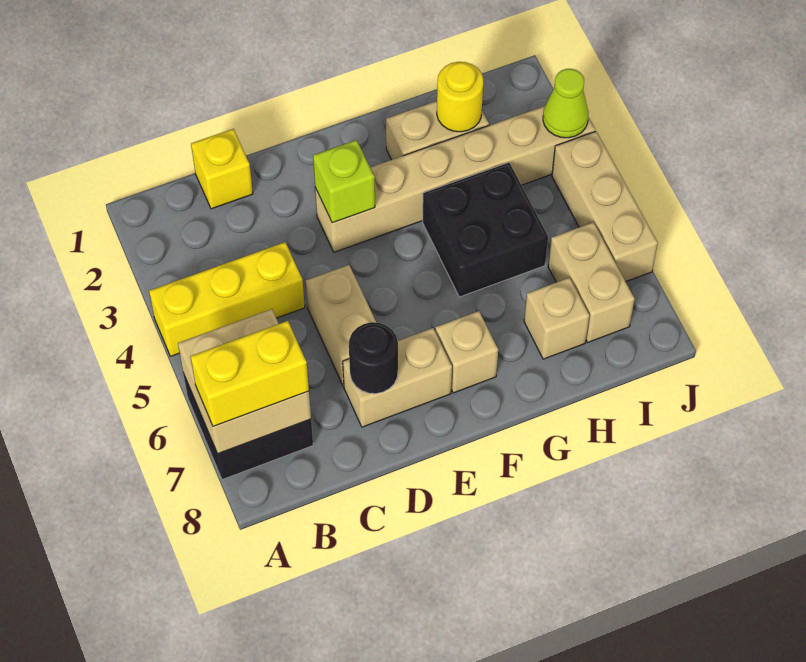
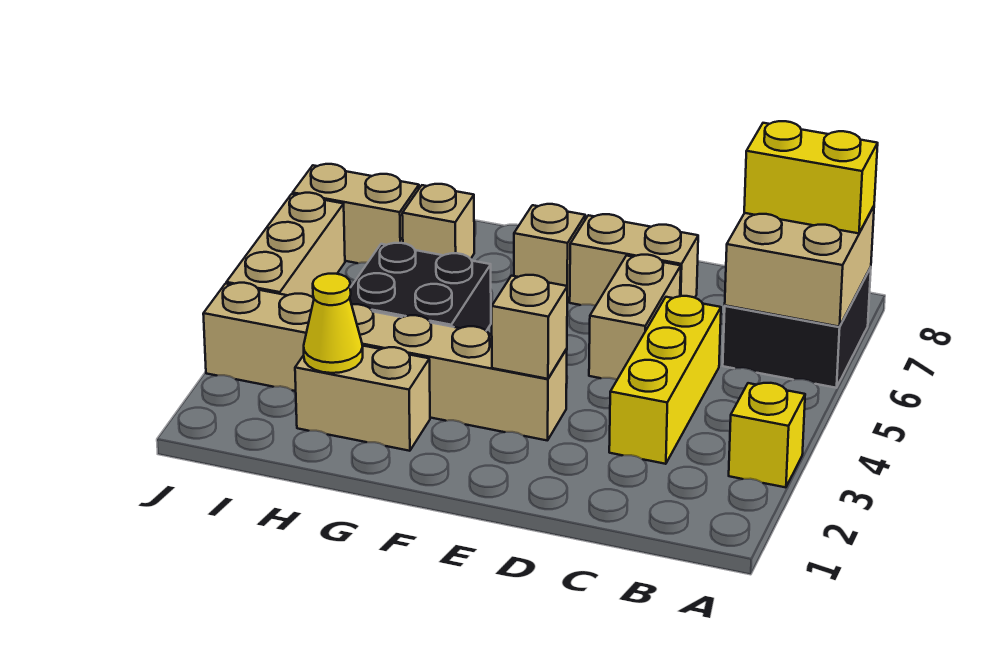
yellow brick A4:C4 level 1 -> yellow brick C3:C5 level 1
yellow brick C1 level 1 -> yellow brick A3 level 1
black round brick D7 level 2 -> none
lime brick E3 level 2 -> tan brick E3 level 2
yellow round brick H2 level 2 -> yellow cone H2 level 2
tan brick I6:I7 level 1 -> tan brick I7:J7 level 1
lime cone J3 level 2 -> none

